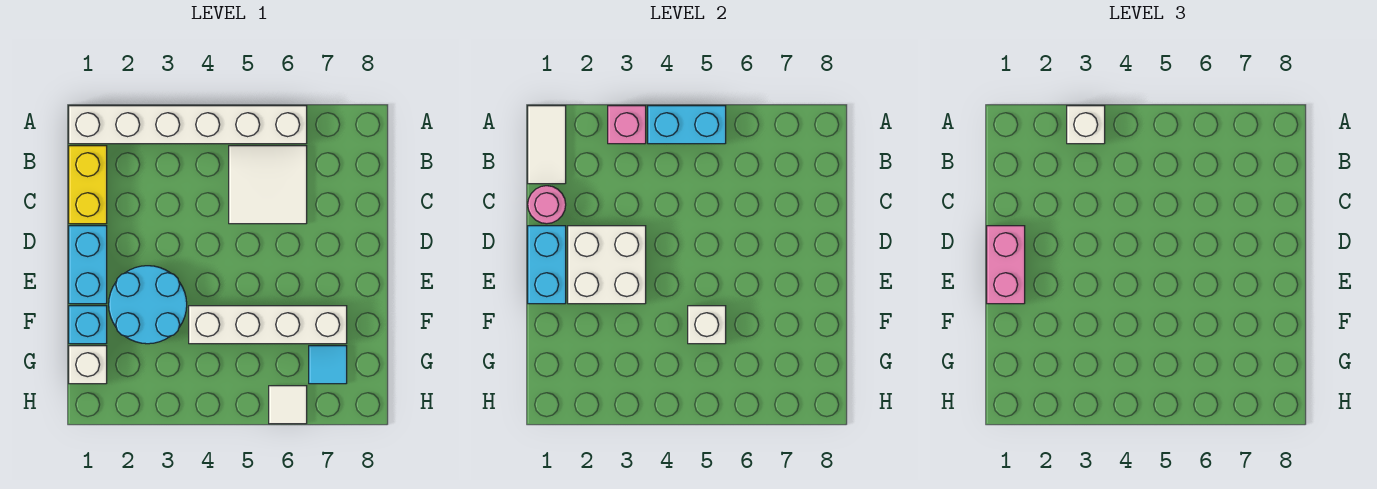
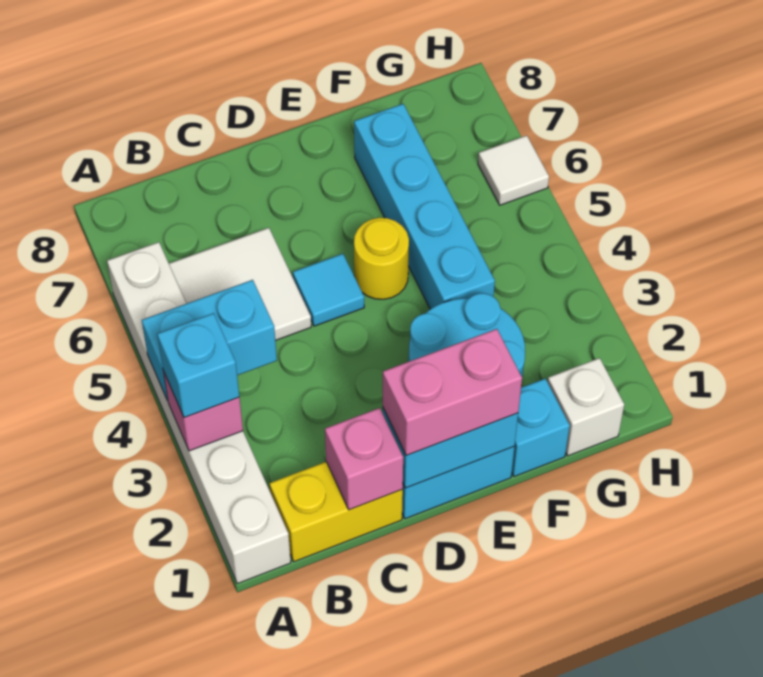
white tile A1:B1 level 2 -> none
white brick A3 level 3 -> cyan brick A3 level 3
cyan brick A4:A5 level 2 -> cyan brick A4:B4 level 2
pink round brick C1 level 2 -> pink brick C1 level 2
white brick D2:E3 level 2 -> none
none -> yellow round brick E5 level 1
white brick F4:F7 level 1 -> cyan brick F4:F7 level 1
white brick F5 level 2 -> none
cyan tile G7 level 1 -> cyan tile D5 level 1

